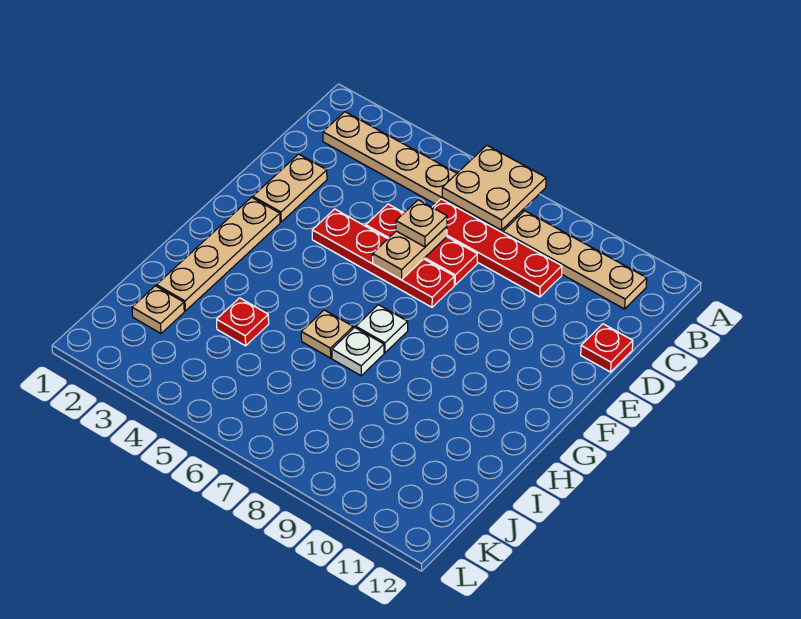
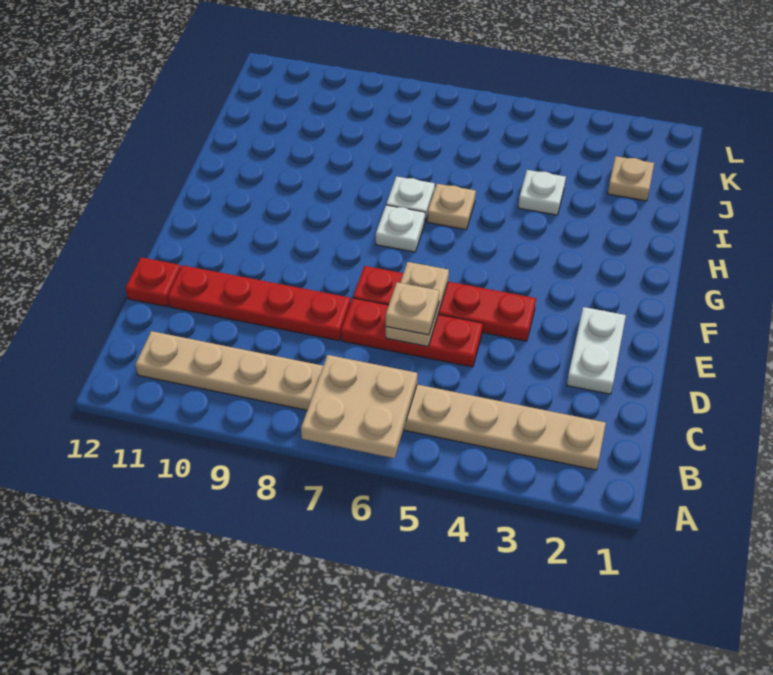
red plate C6:C9 level 1 -> red plate D8:D11 level 1
tan plate D2:E2 level 1 -> white plate D2:E2 level 1
tan plate F2:I2 level 1 -> none
red plate I4 level 1 -> white plate I4 level 1

